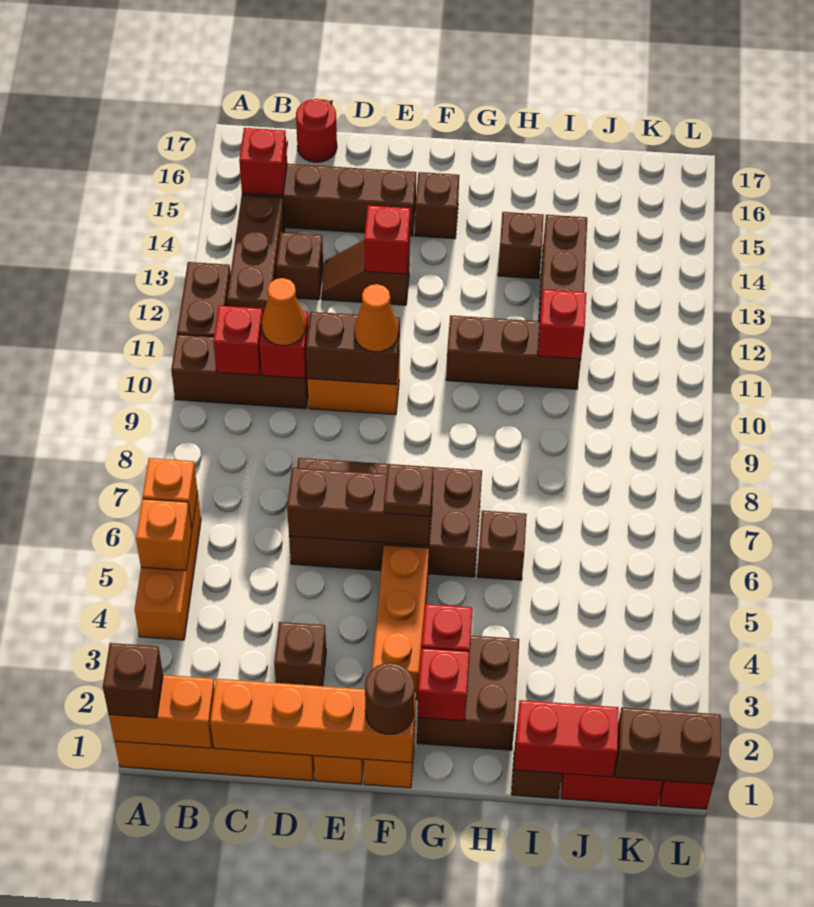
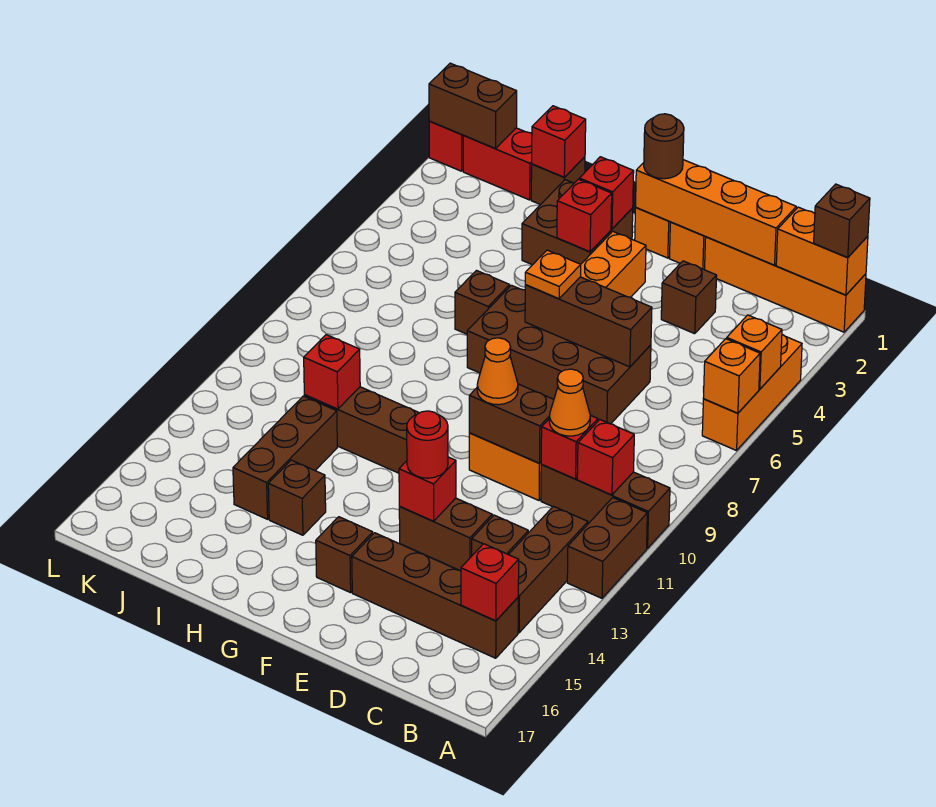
red round brick C17 level 1 -> red round brick E13 level 3
brown slope D13:E13 level 1 top E -> brown brick D13:E13 level 1
brown plate F6 level 3 -> orange plate F6 level 3
red brick I1:J1 level 2 -> red brick I1 level 2

